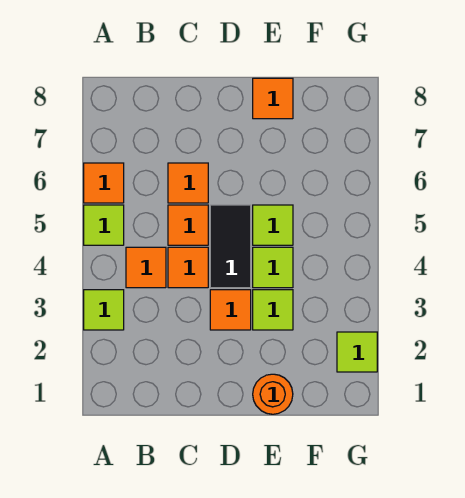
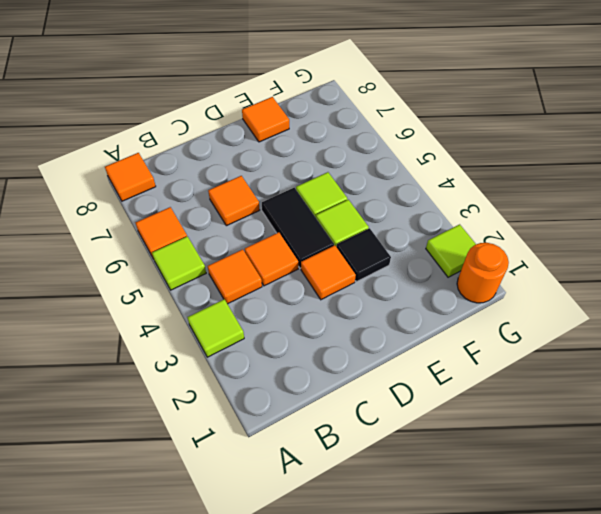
orange tile C5 level 1 -> orange tile A8 level 1
orange round brick E1 level 1 -> orange round brick G1 level 1
lime tile E3 level 1 -> black tile E3 level 1

